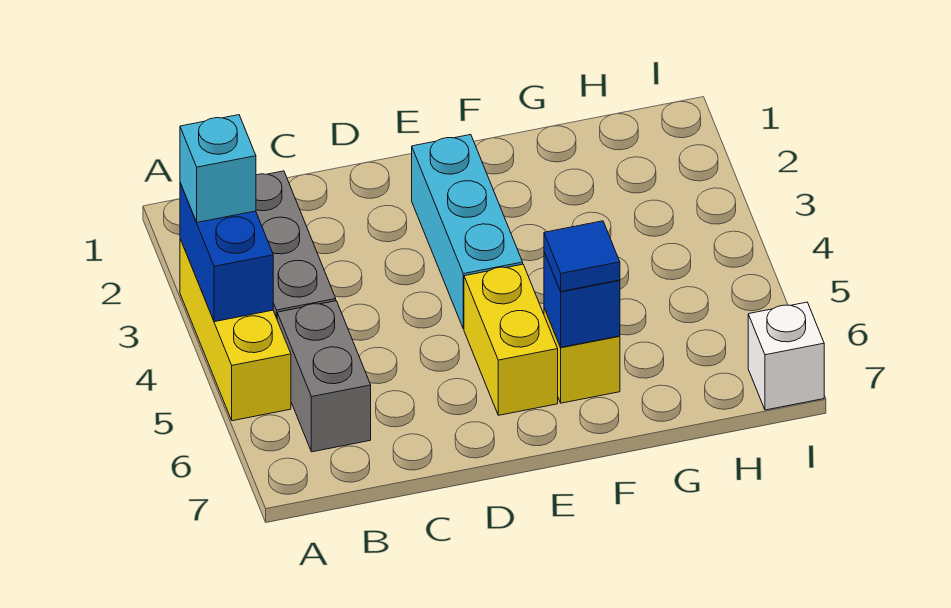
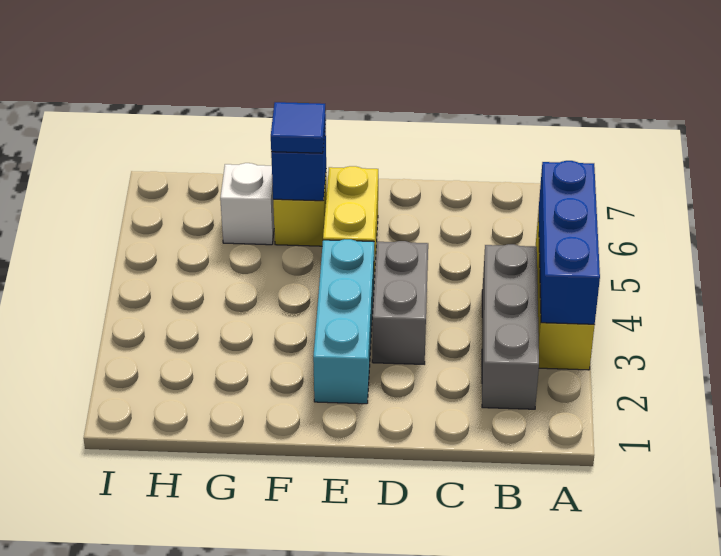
blue brick A3:A4 level 2 -> blue brick A3:A5 level 2
cyan brick A3 level 3 -> none
grey brick B5:B6 level 1 -> grey brick D3:D4 level 1
white brick I7 level 1 -> white brick G6 level 1

